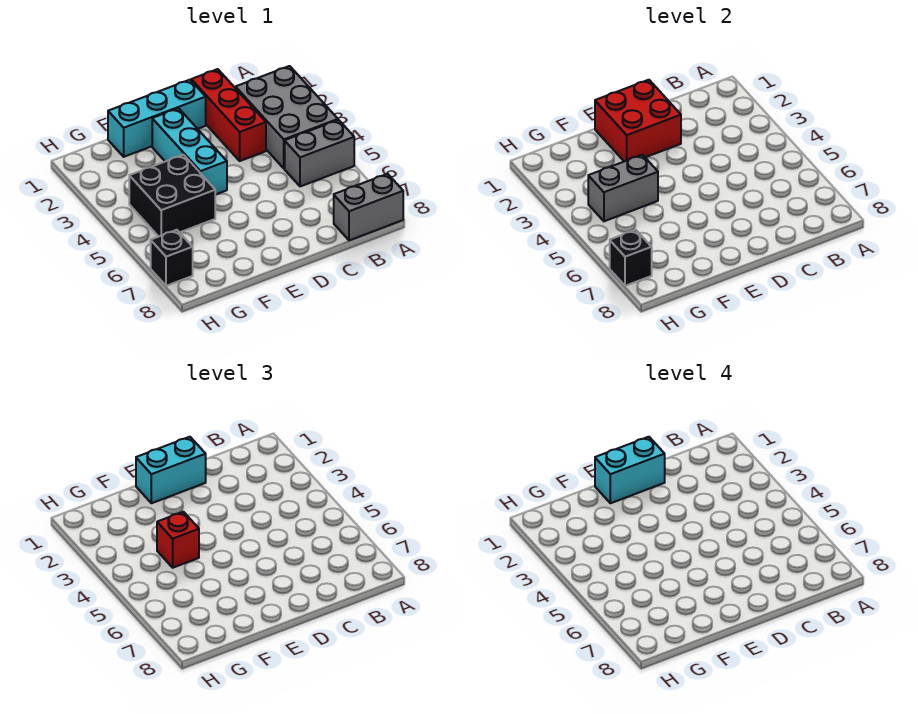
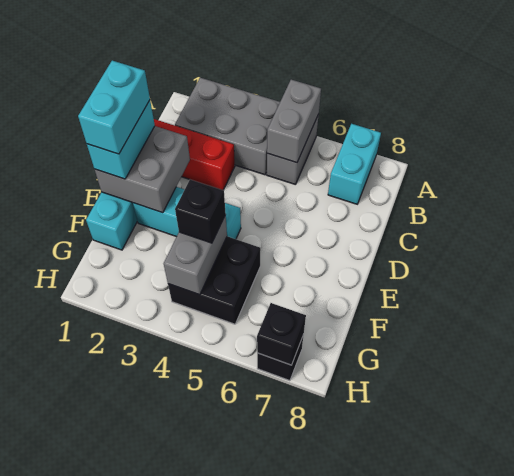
none -> cyan brick A7:B7 level 1
grey brick A8:B8 level 1 -> grey brick A5:B5 level 2
red brick D1:E2 level 2 -> grey brick D1:E2 level 2
red brick F4 level 3 -> black brick F4 level 3

